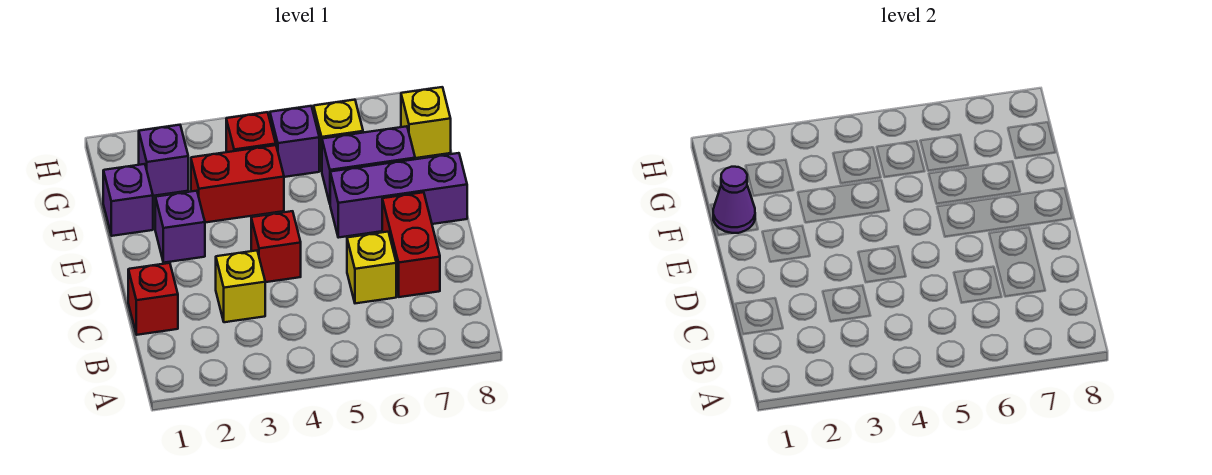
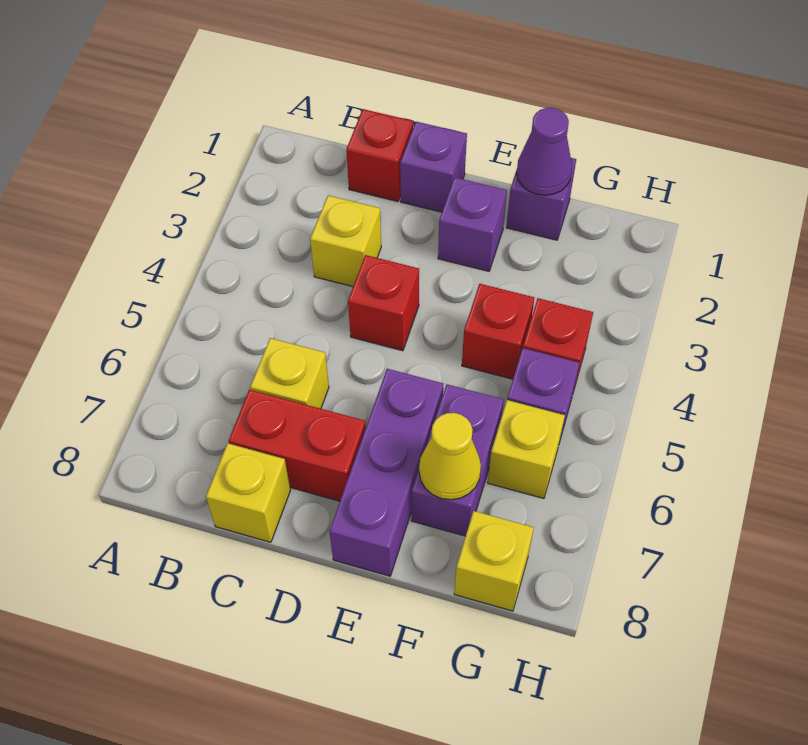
none -> yellow brick C8 level 1
red brick F3:F4 level 1 -> red brick F4 level 1
none -> yellow cone F7 level 2
purple brick G2 level 1 -> purple brick D1 level 1

